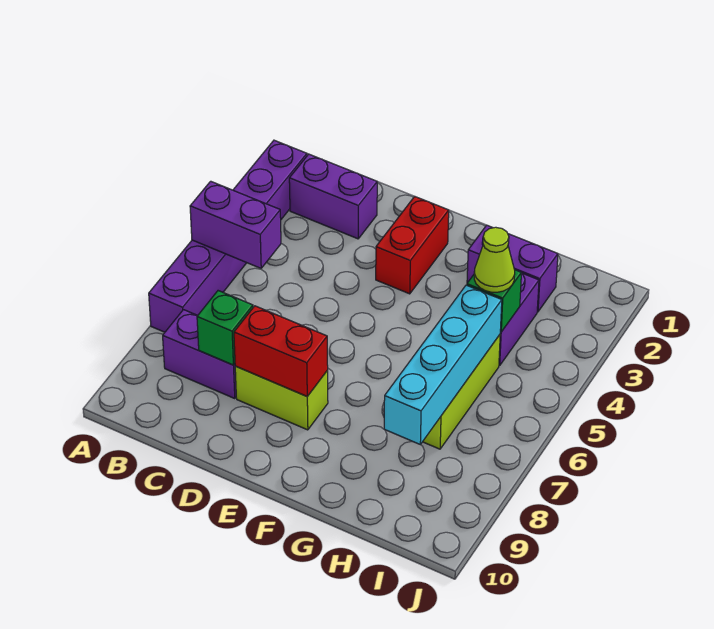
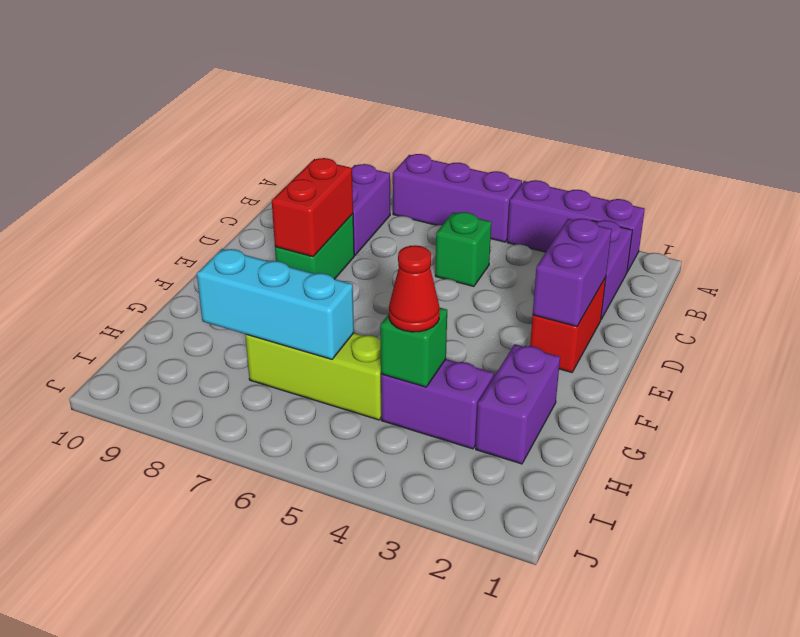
purple brick A5:B5 level 2 -> purple brick D2:E2 level 2
green brick C8 level 2 -> green brick C5 level 1
lime brick D8:E8 level 1 -> green brick D8:E8 level 1
red brick E2:E3 level 1 -> red brick D2:E2 level 1
lime cone H4 level 3 -> red cone H4 level 3
cyan brick H5:H8 level 2 -> cyan brick H6:H8 level 2

